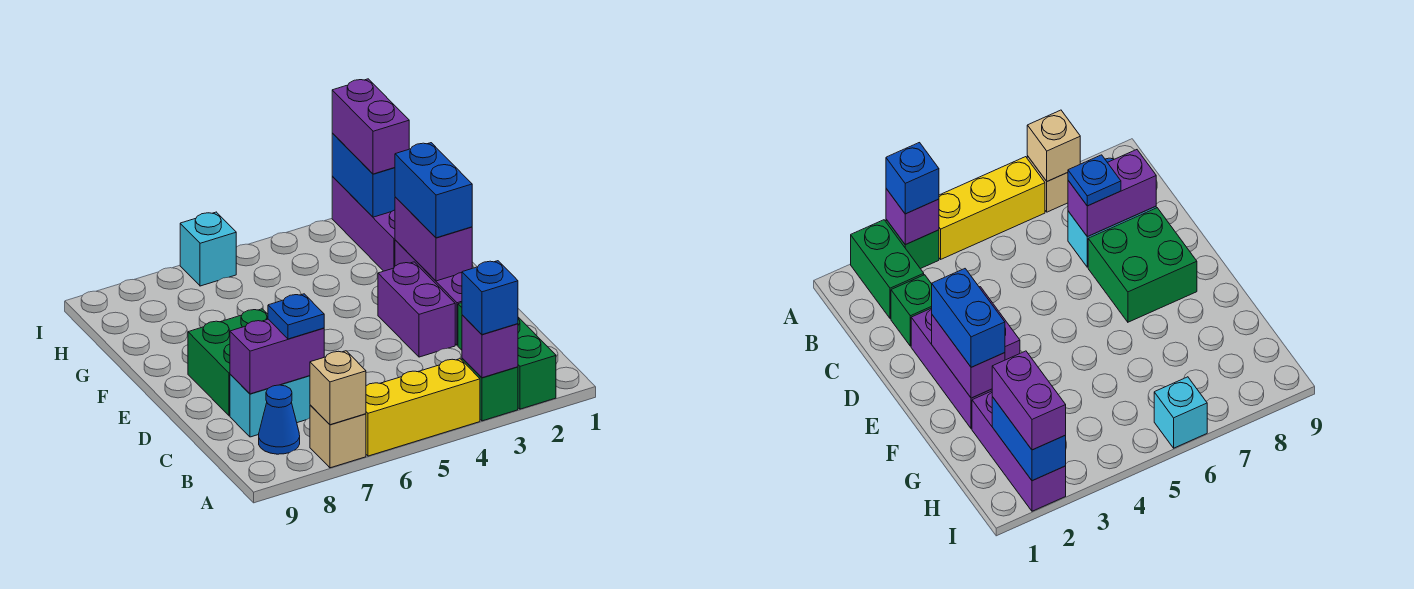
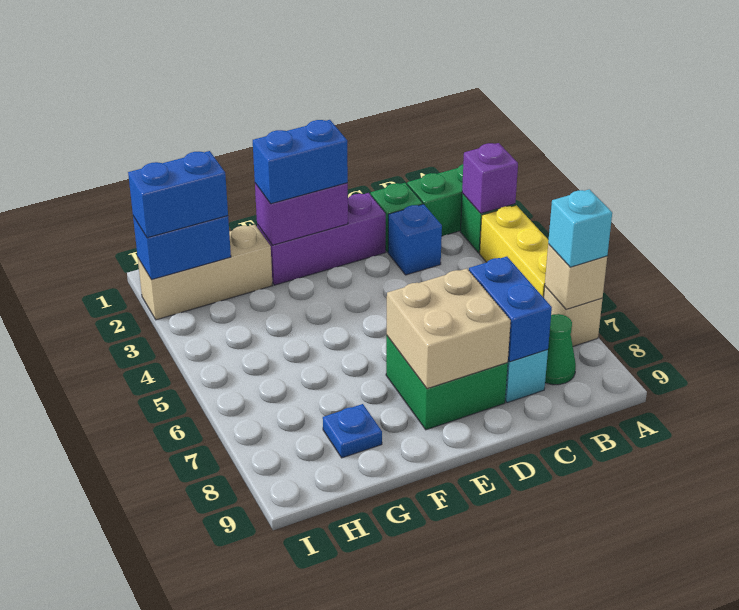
blue brick A3 level 3 -> blue brick C3 level 1
blue cone B8 level 1 -> green cone B8 level 1
purple brick C7:C8 level 2 -> blue brick C7:C8 level 2
blue plate C7 level 3 -> blue plate G8 level 1
purple brick D3:E3 level 1 -> none
none -> tan brick D7:E8 level 2
purple brick G2:I2 level 1 -> tan brick G2:I2 level 1
purple brick H2:I2 level 3 -> blue brick H2:I2 level 3
cyan brick I6 level 1 -> cyan brick A7 level 3

